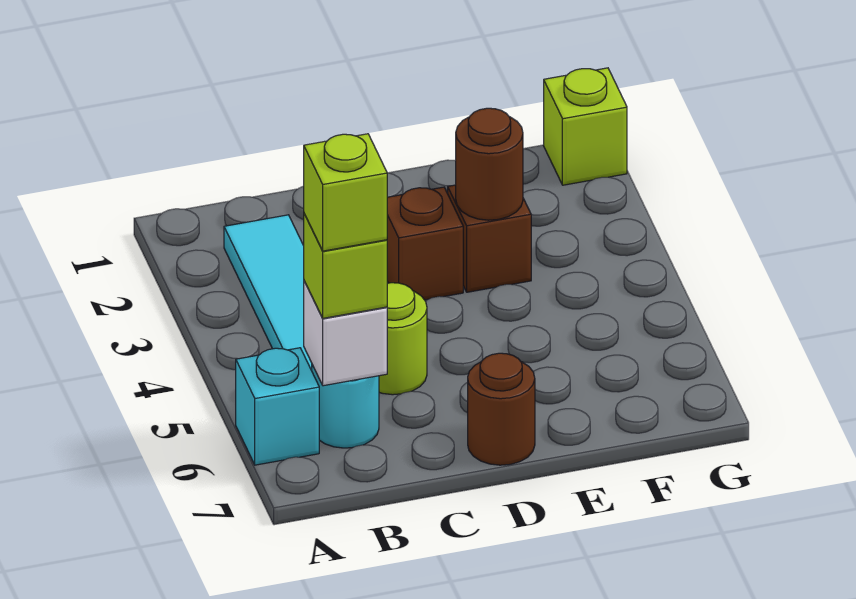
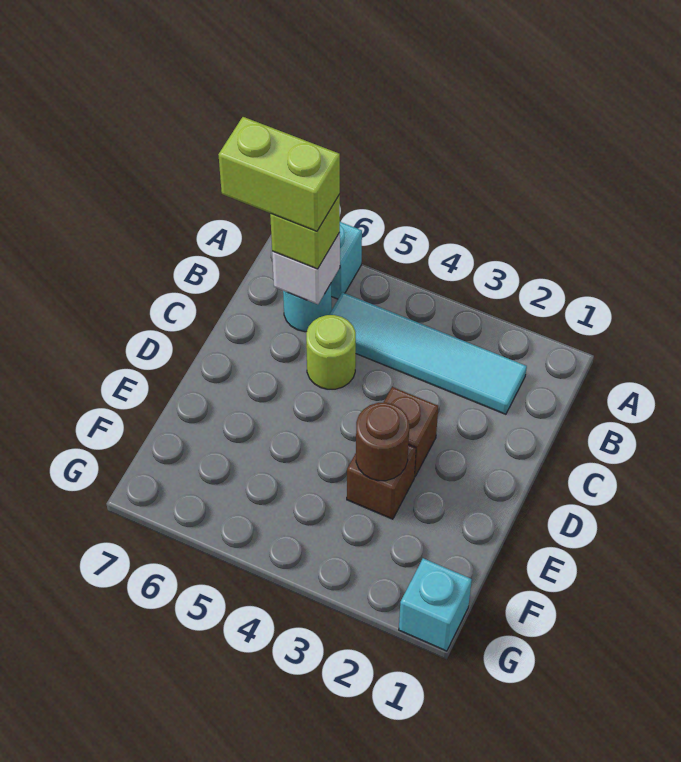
lime brick B6 level 4 -> lime brick B6:B7 level 4
brown round brick D7 level 1 -> none
lime brick G1 level 1 -> cyan brick G1 level 1

